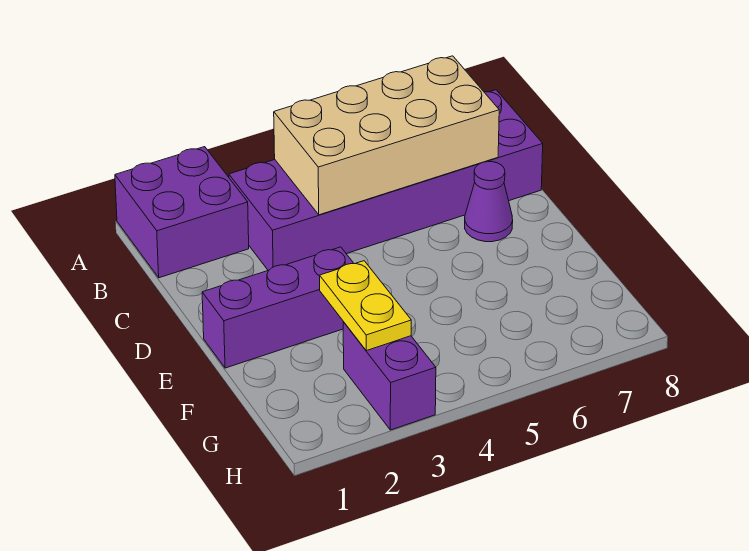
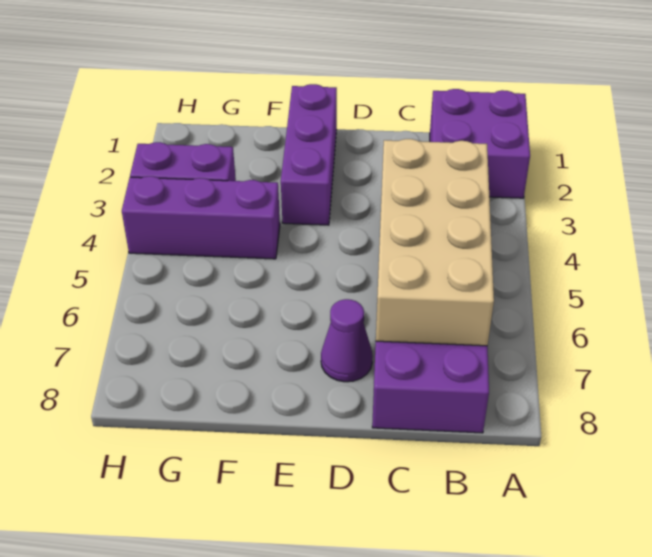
yellow plate F3:G3 level 2 -> none
none -> purple brick F4:H4 level 1

